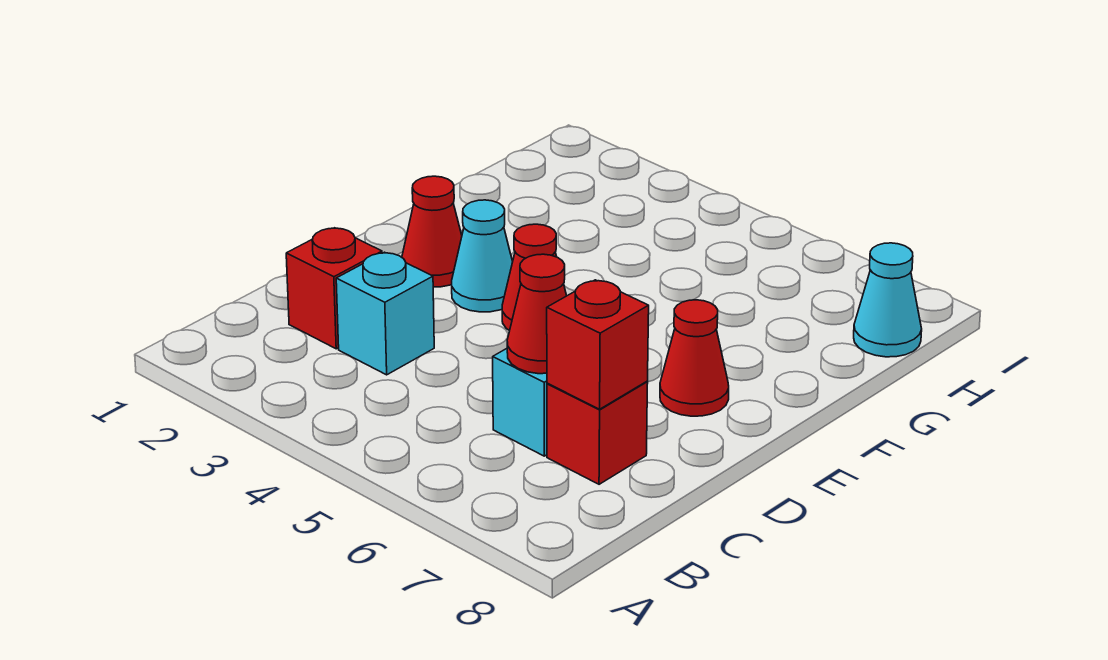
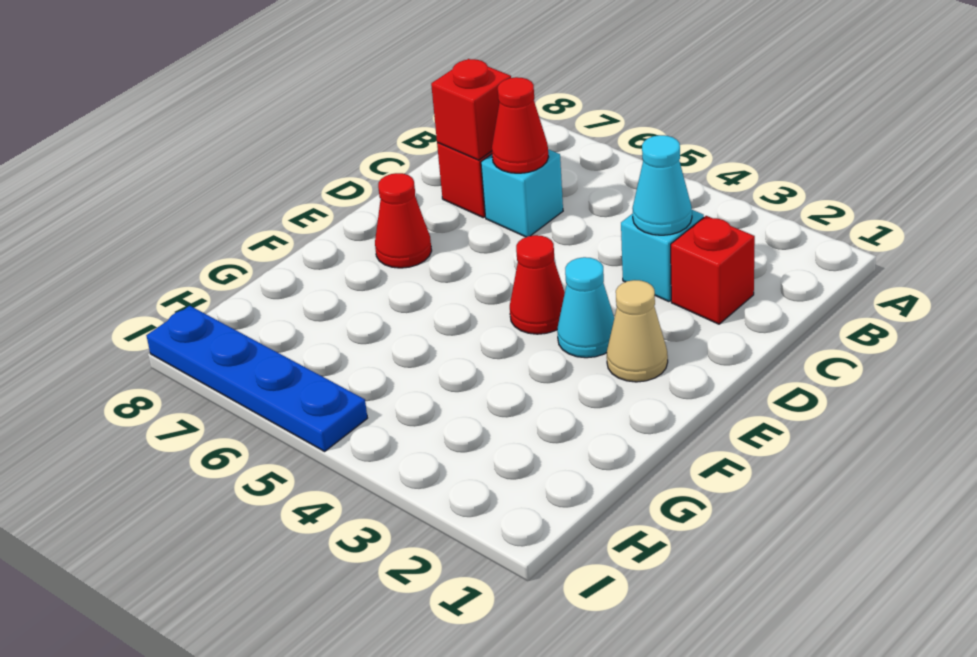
red cone E2 level 1 -> tan cone E2 level 1
cyan cone H8 level 1 -> cyan cone C3 level 2
none -> blue plate I5:I8 level 1

